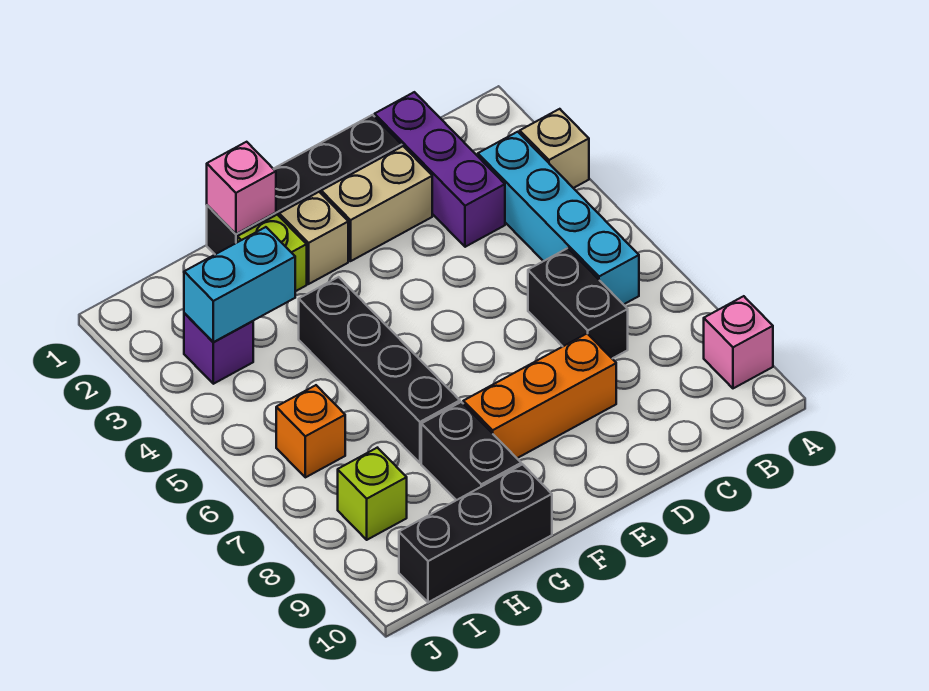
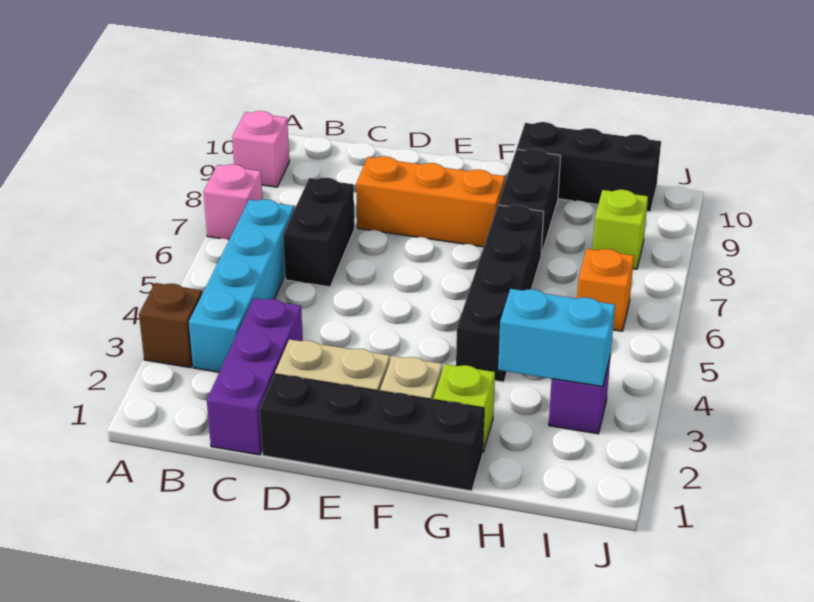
tan brick A3 level 1 -> brown brick A3 level 1
pink brick G1 level 2 -> pink brick A7 level 1

